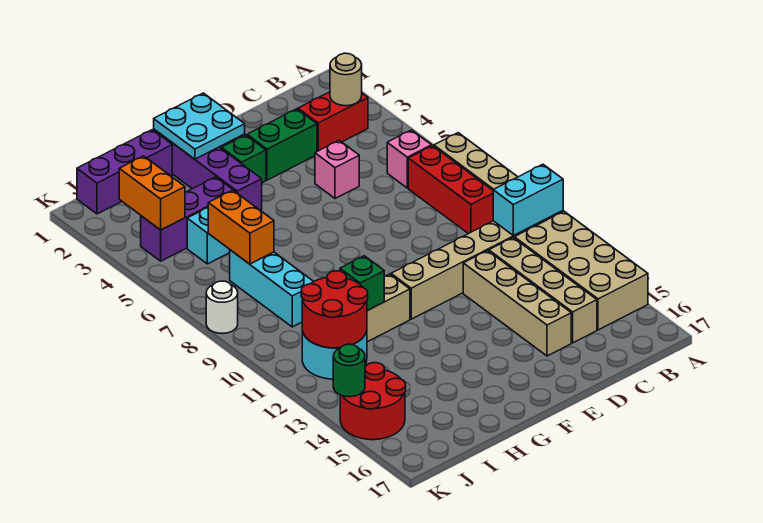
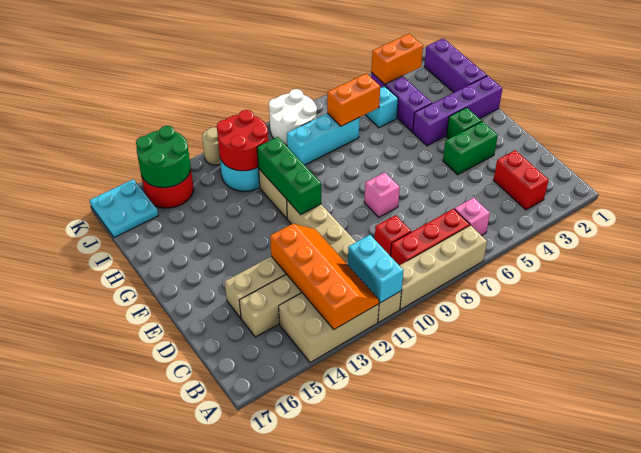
tan brick A12:B15 level 1 -> tan brick A12:B14 level 1
none -> orange slope A12:D13 level 2 top 13
tan round brick B3 level 2 -> tan round brick K12 level 1
none -> red brick C9 level 1
green brick D3:E3 level 1 -> green brick E3:E4 level 1
pink brick D5 level 1 -> pink brick E8 level 1
cyan plate F1:G2 level 2 -> cyan plate J16:K17 level 1
green brick H11 level 2 -> green brick F11:H11 level 2
white round brick K8 level 1 -> white round brick J8:K9 level 1
green round brick K14 level 2 -> green round brick J14:K15 level 2

